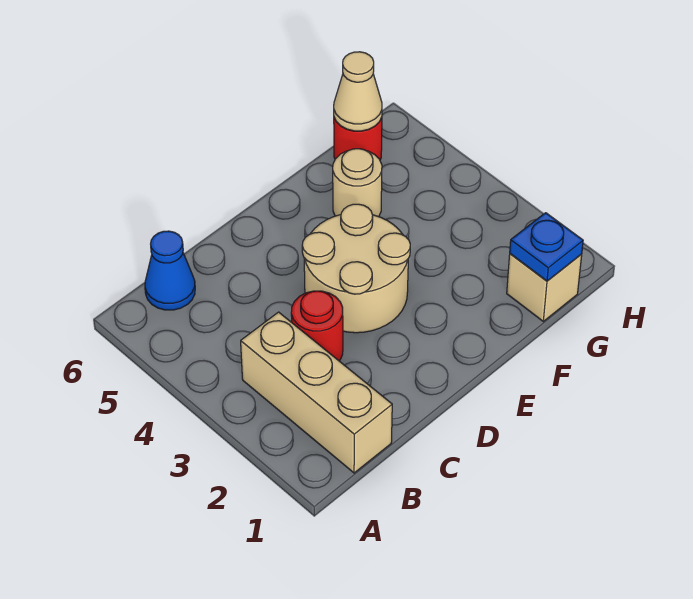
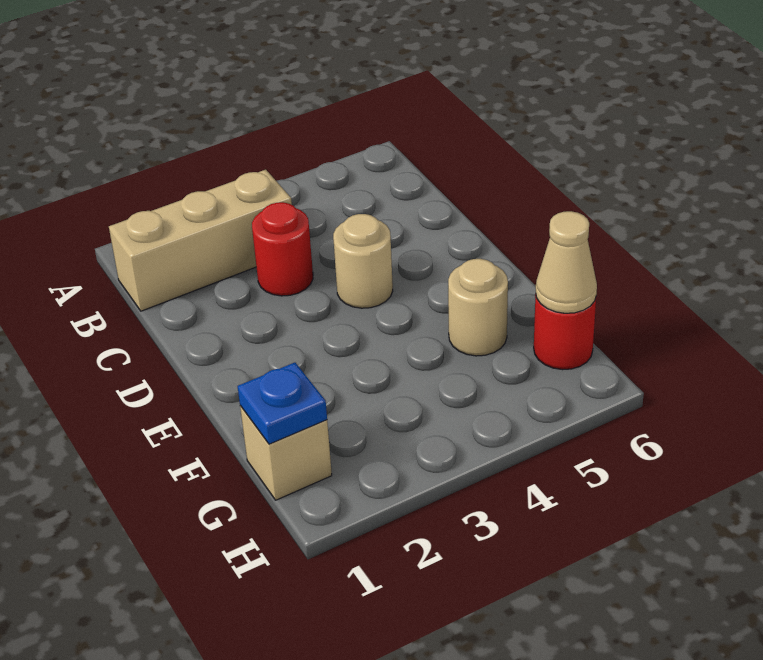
blue cone B6 level 1 -> none
tan round brick D3:E4 level 1 -> tan round brick D4 level 1

